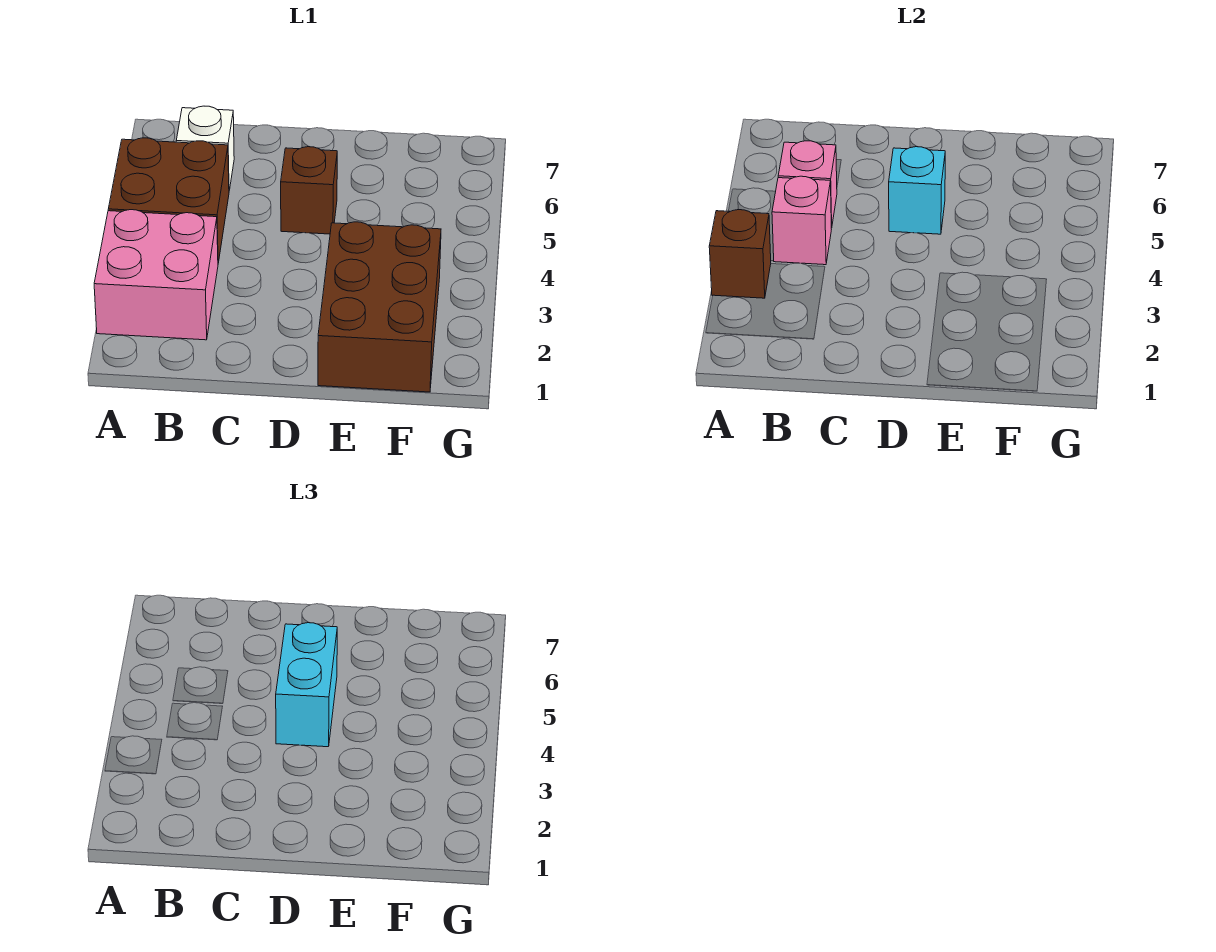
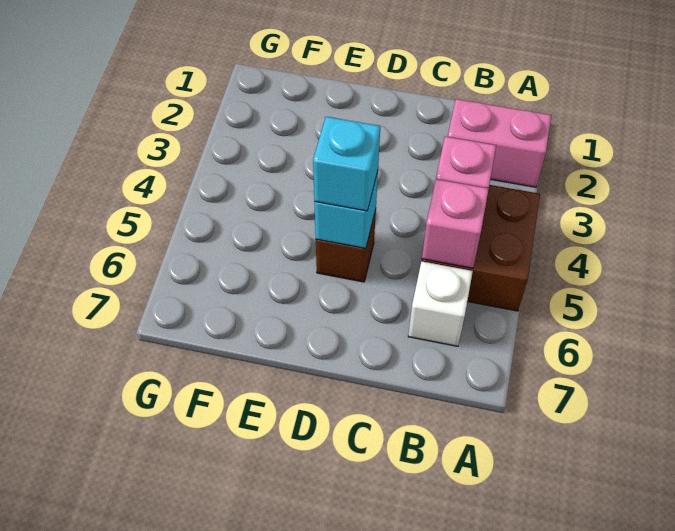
pink brick A2:B3 level 1 -> pink brick A2:B2 level 1
brown brick A3 level 2 -> none
cyan brick D4:D5 level 3 -> cyan brick D5 level 3
brown brick E1:F3 level 1 -> none

